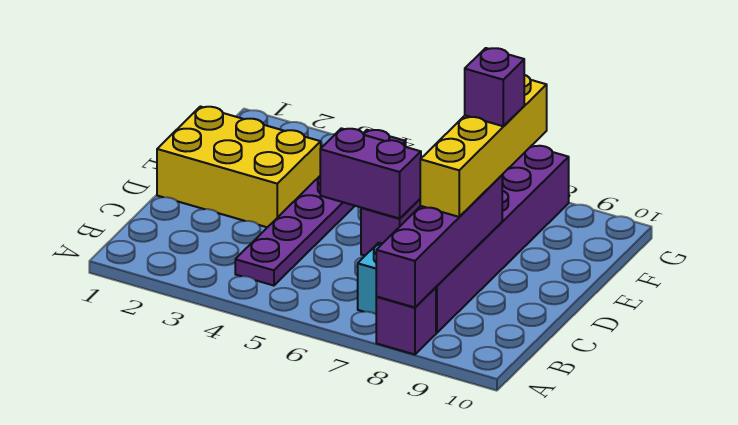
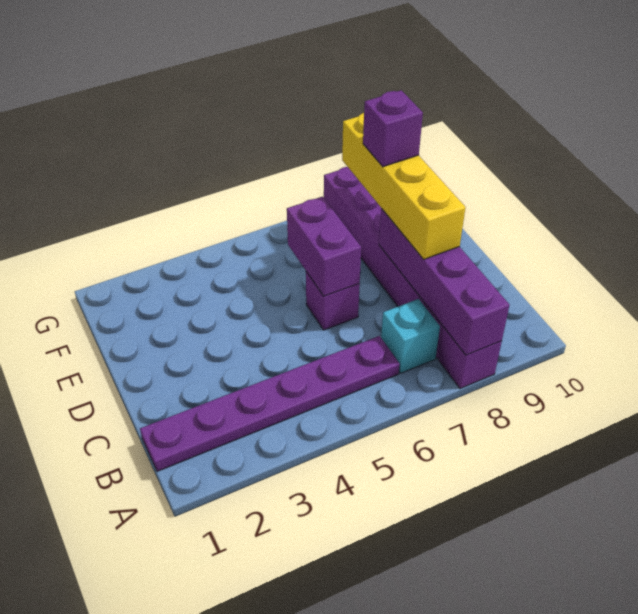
purple plate B4:G4 level 1 -> purple plate B1:B6 level 1
yellow brick D1:E3 level 1 -> none
purple brick D5:D6 level 2 -> purple brick D6:E6 level 2

